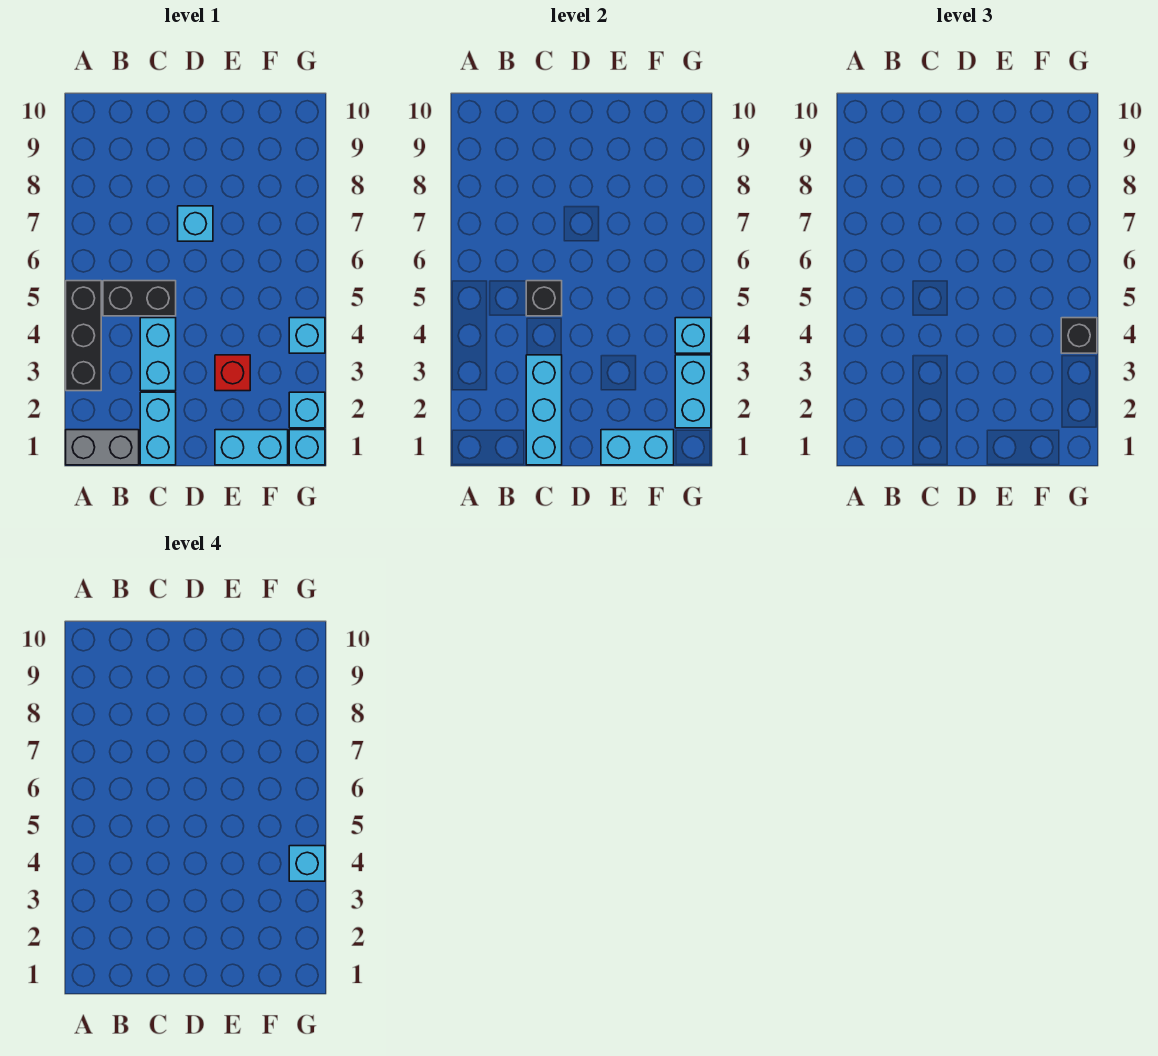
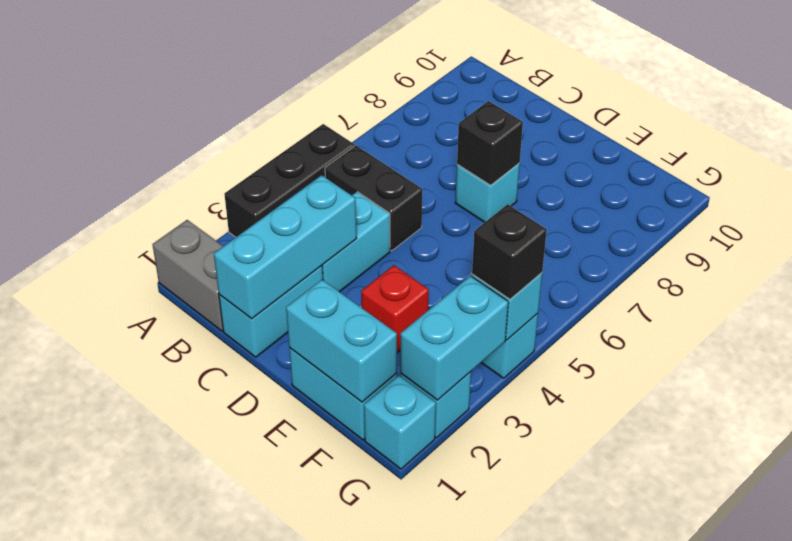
black brick C5 level 2 -> black brick D7 level 2
cyan brick G4 level 4 -> none

